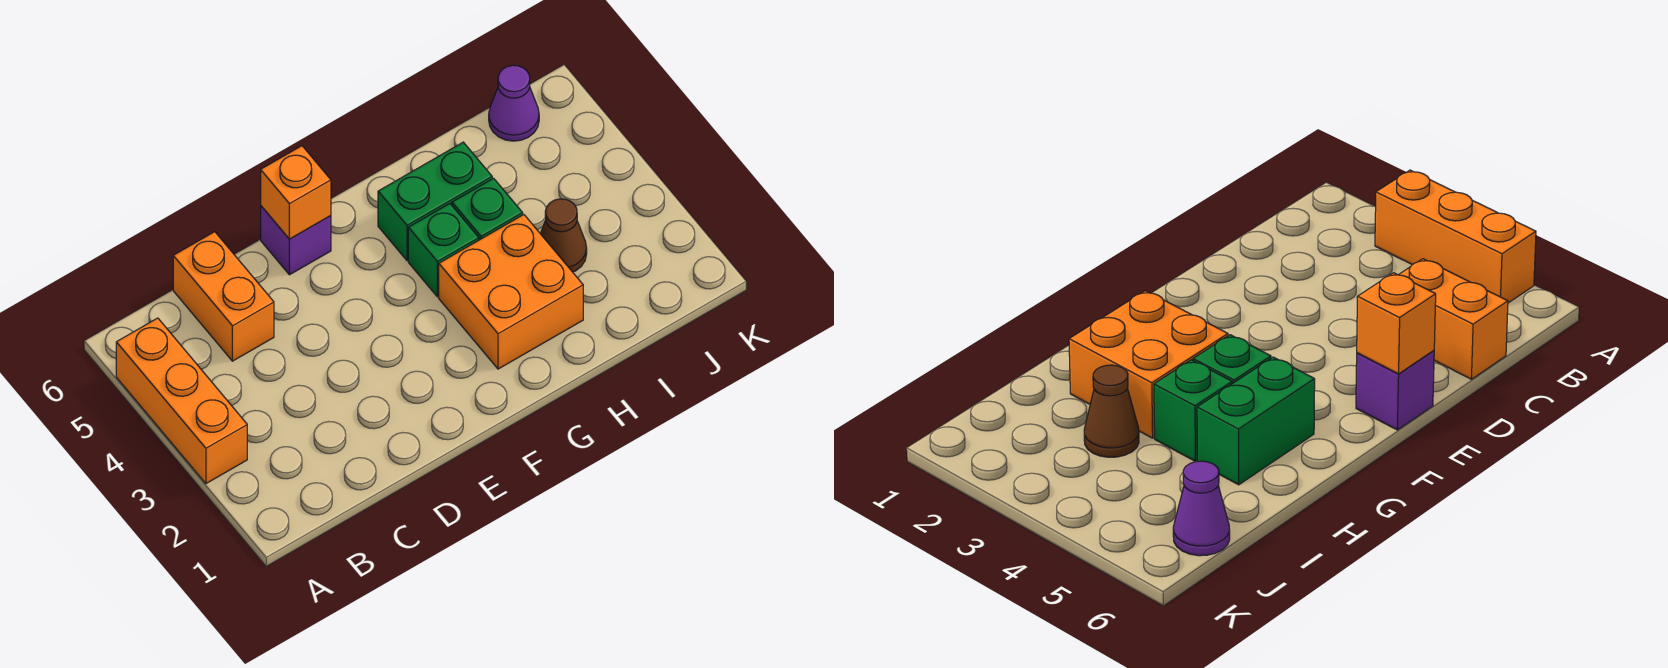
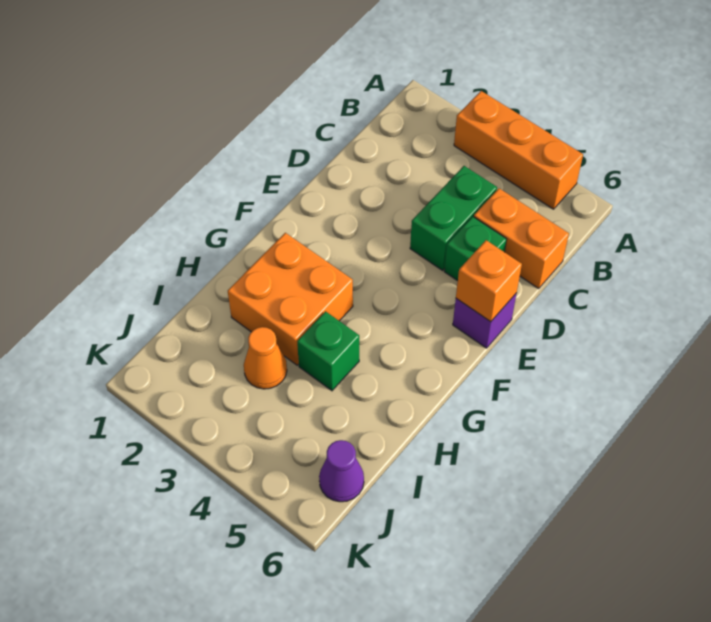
green brick G4 level 1 -> green brick D5 level 1
green brick G5:H5 level 1 -> green brick C4:D4 level 1
brown cone I3 level 1 -> orange cone I3 level 1

